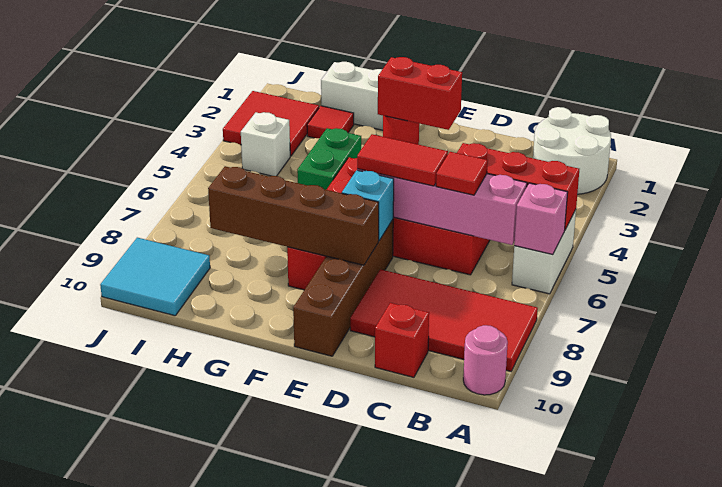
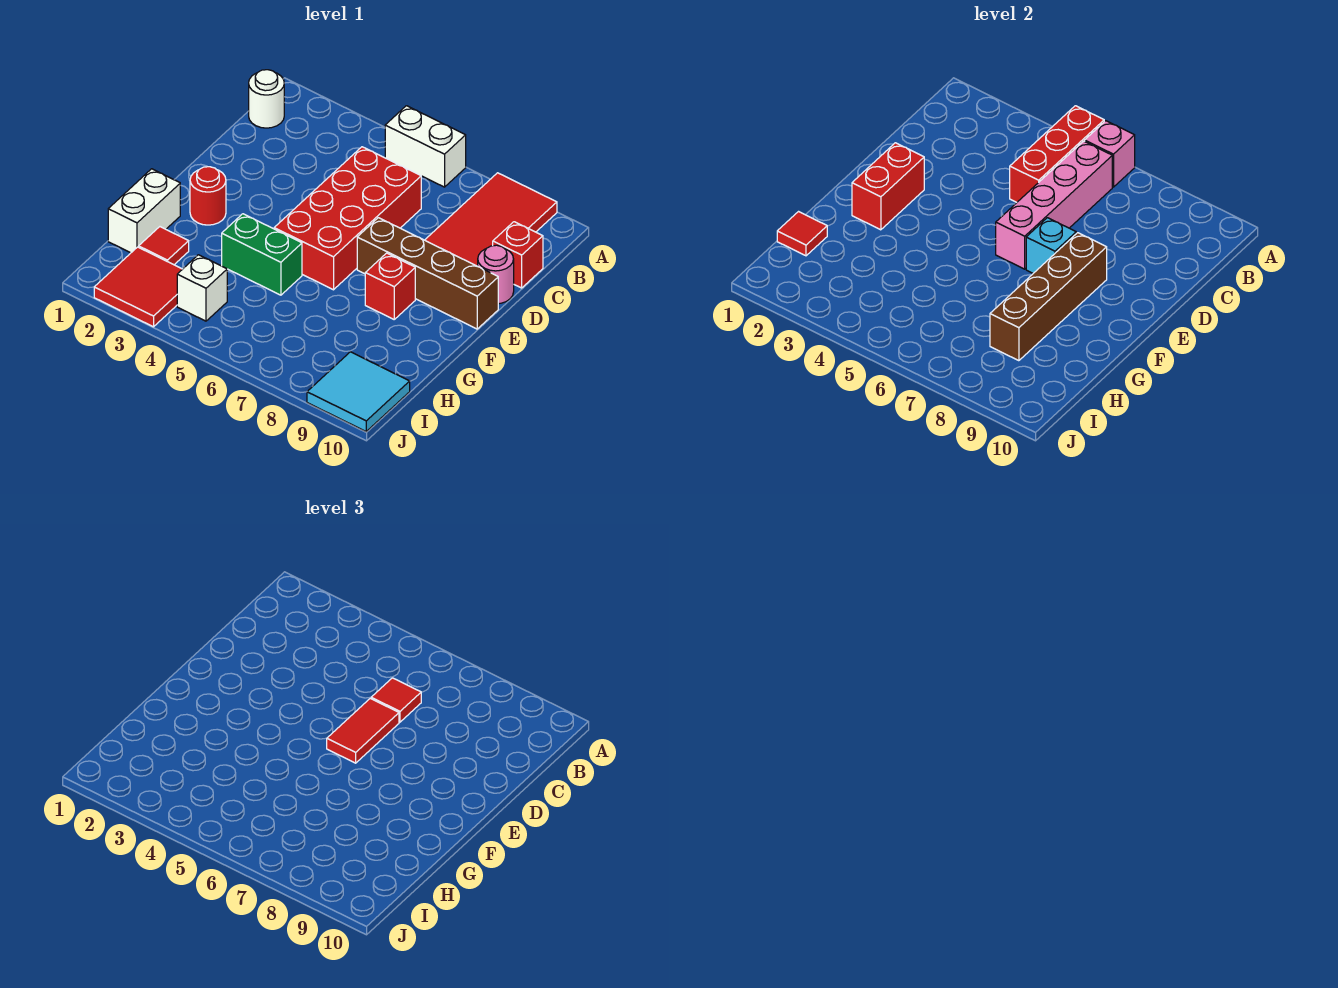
white round brick A1:B2 level 1 -> white round brick B1 level 1
pink round brick A10 level 1 -> pink round brick D10 level 1
none -> red tile H1 level 2

